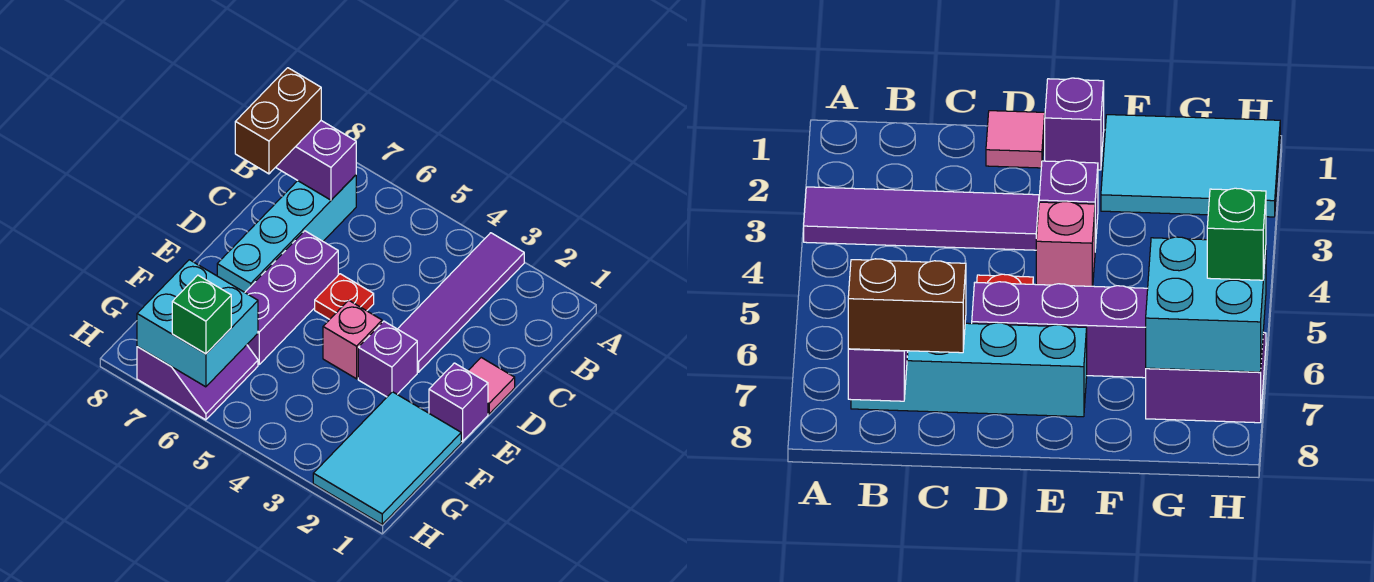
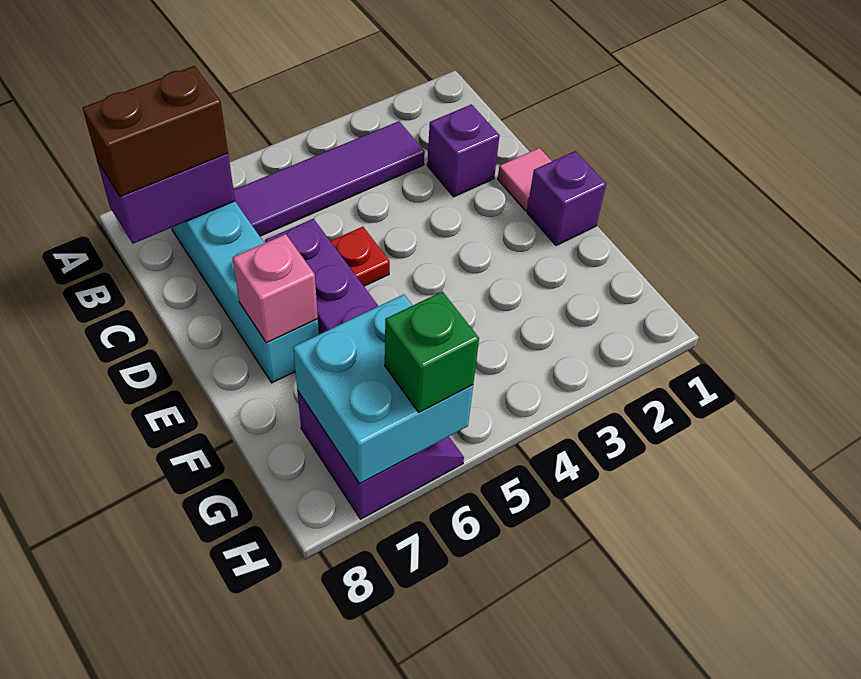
purple tile A3:D3 level 1 -> purple tile B3:B6 level 1
brown brick B8:C8 level 3 -> brown brick B7:B8 level 3
purple brick E3 level 1 -> purple brick C2 level 1
pink brick E4 level 1 -> pink brick E7 level 2
cyan tile F1:H2 level 1 -> none

